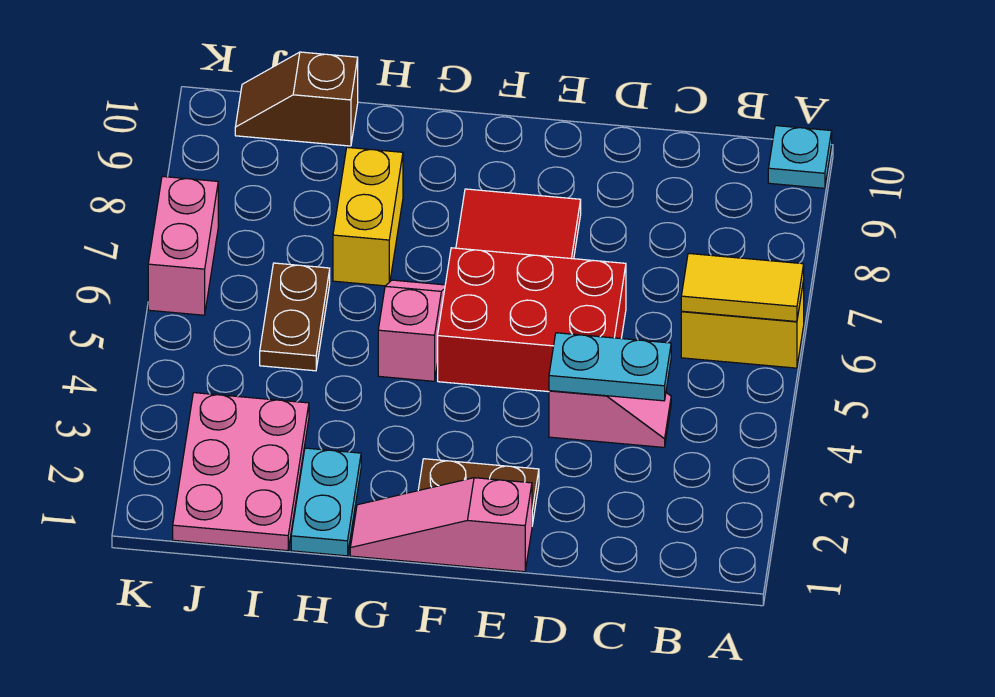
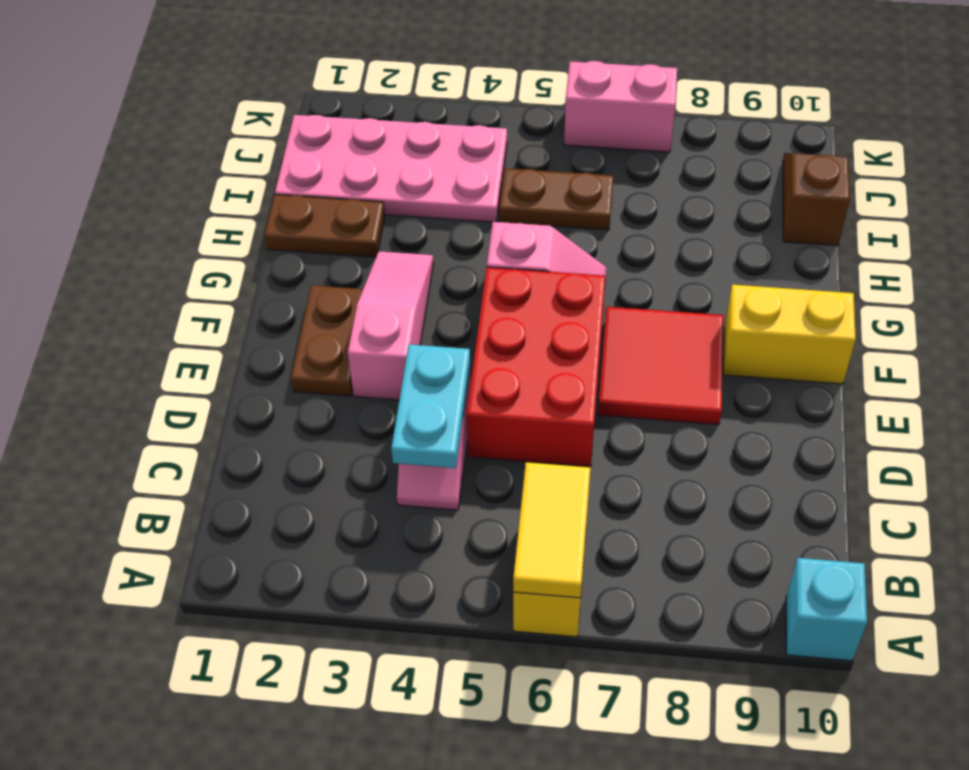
cyan plate A10 level 1 -> cyan brick A10 level 1
pink slope E1:G1 level 1 top E -> pink slope E3:G3 level 1 top E
cyan plate H1:H2 level 1 -> brown plate H1:H2 level 1
yellow brick H7:H8 level 1 -> yellow brick F9:F10 level 1
pink plate I1:J3 level 1 -> pink plate I1:J4 level 1

